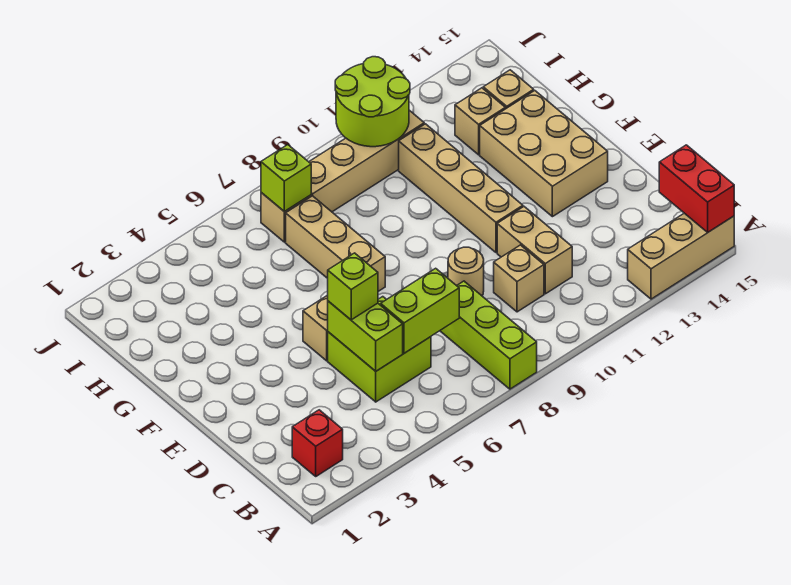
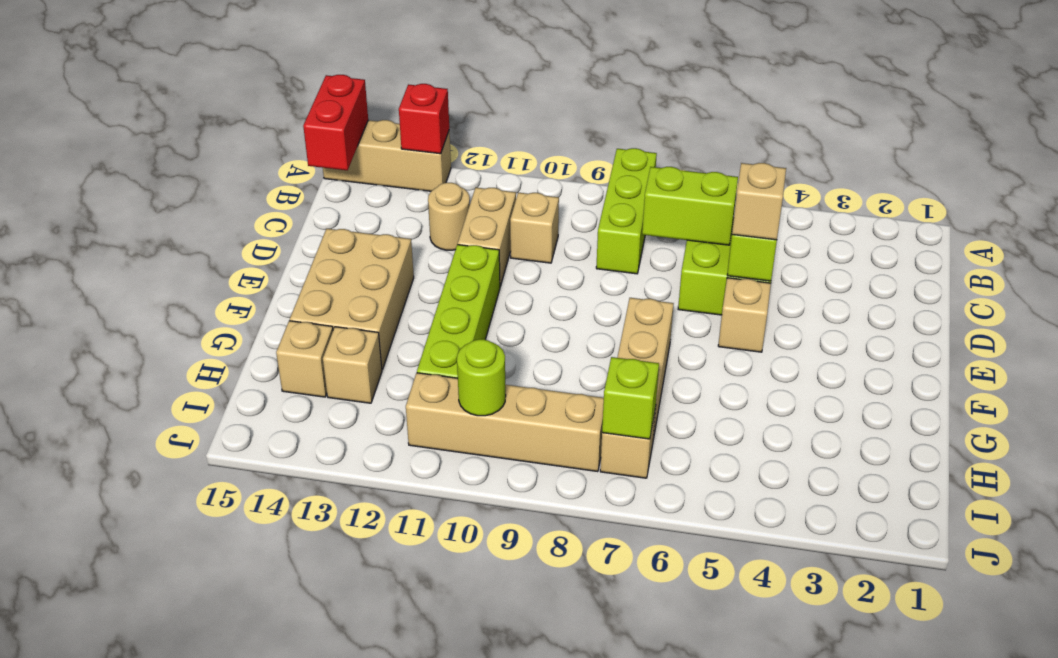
red brick B2 level 1 -> red brick A13 level 2
lime brick D5 level 3 -> tan brick D5 level 3
tan round brick D9 level 1 -> tan round brick C12 level 1
tan brick E11:H11 level 1 -> lime brick E11:H11 level 1
lime round brick I10:J11 level 2 -> lime round brick I10 level 2

